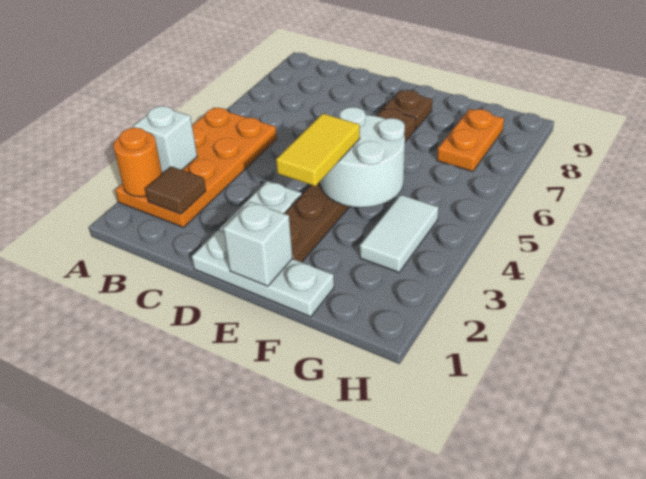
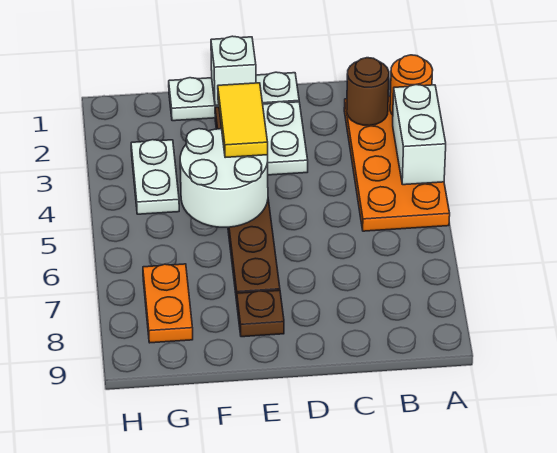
white brick A3 level 2 -> white brick A3:A4 level 2
brown tile B2 level 2 -> brown round brick B2 level 2
white tile G3:G4 level 1 -> white plate G3:G4 level 1

